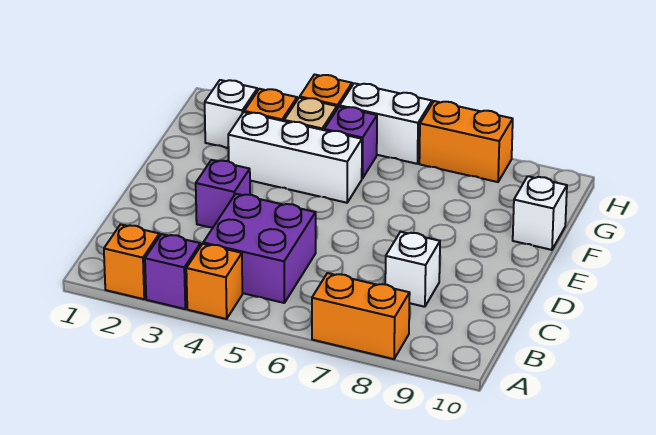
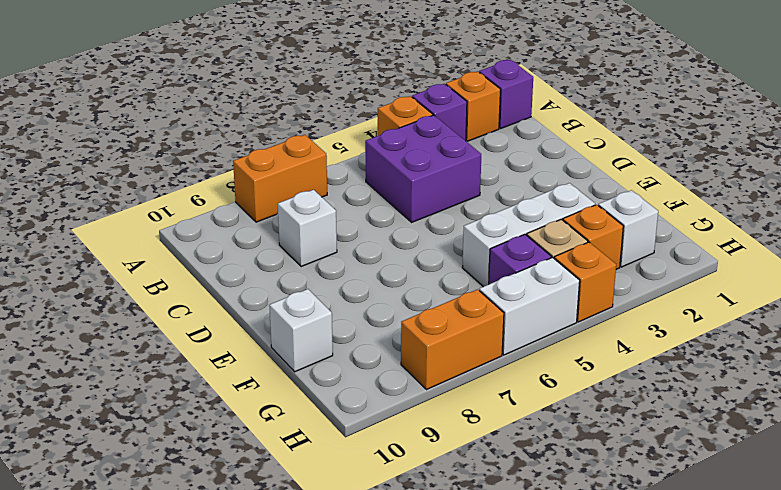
purple brick D3 level 1 -> purple brick A1 level 1

